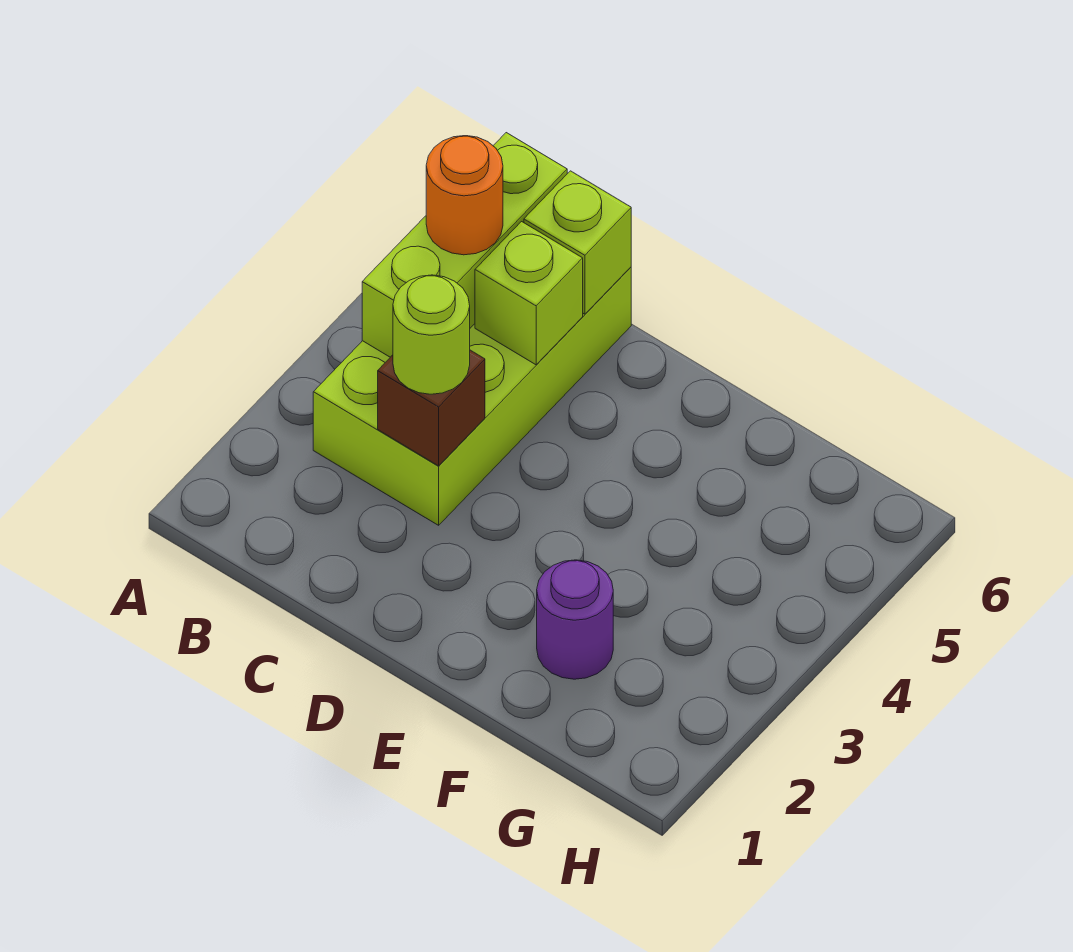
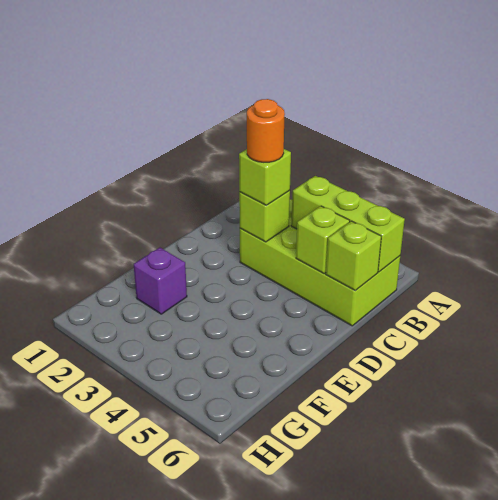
orange round brick B5 level 3 -> orange round brick C3 level 4
brown brick C3 level 2 -> lime brick C3 level 2
lime round brick C3 level 3 -> lime brick C3 level 3
purple round brick F2 level 1 -> purple brick F2 level 1

